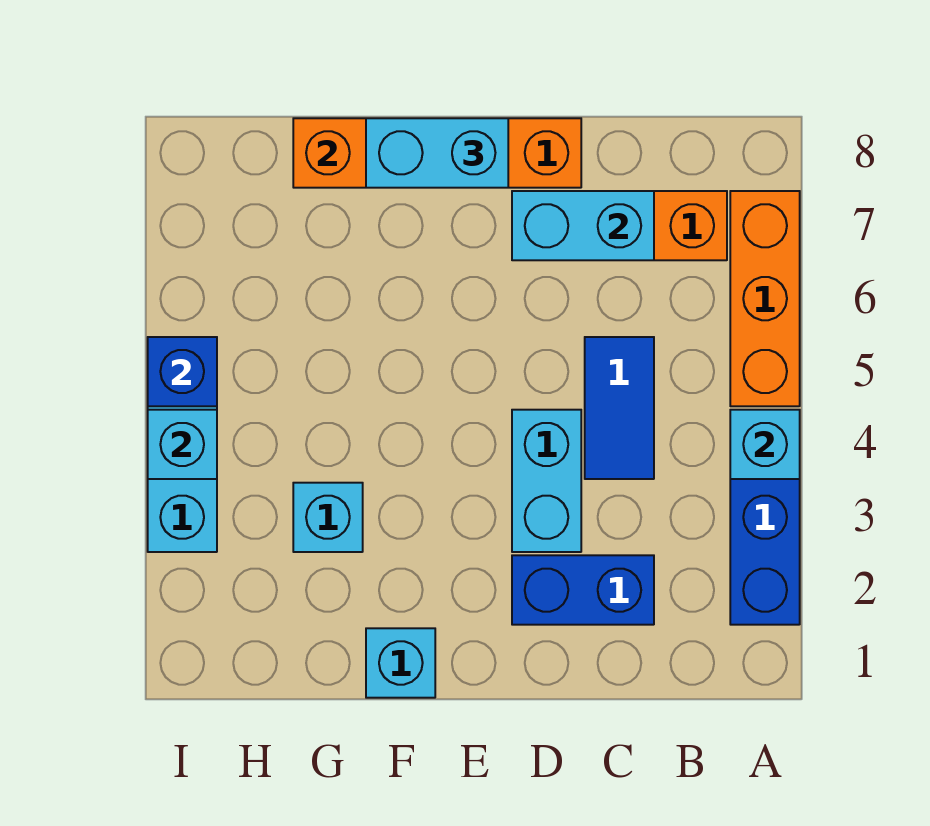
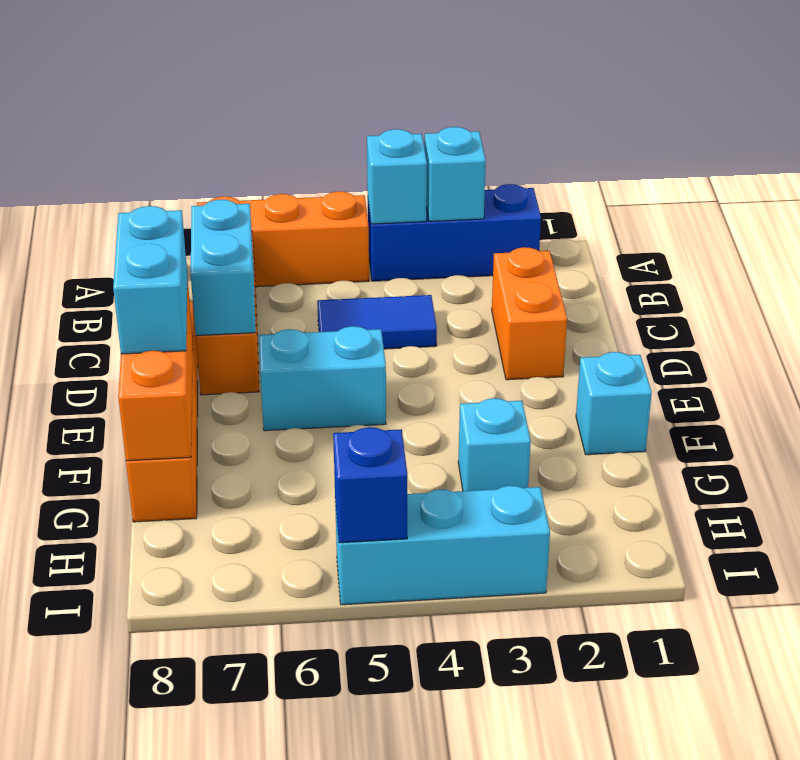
blue brick C2:D2 level 1 -> orange brick C2:D2 level 1
cyan brick D3:D4 level 1 -> cyan brick E5:E6 level 1
cyan brick I4 level 2 -> cyan brick A3 level 2

